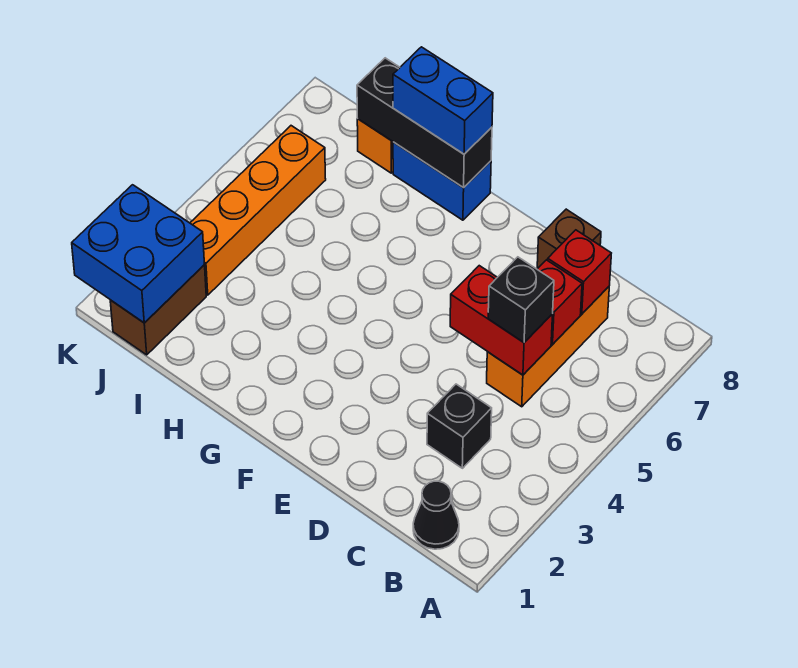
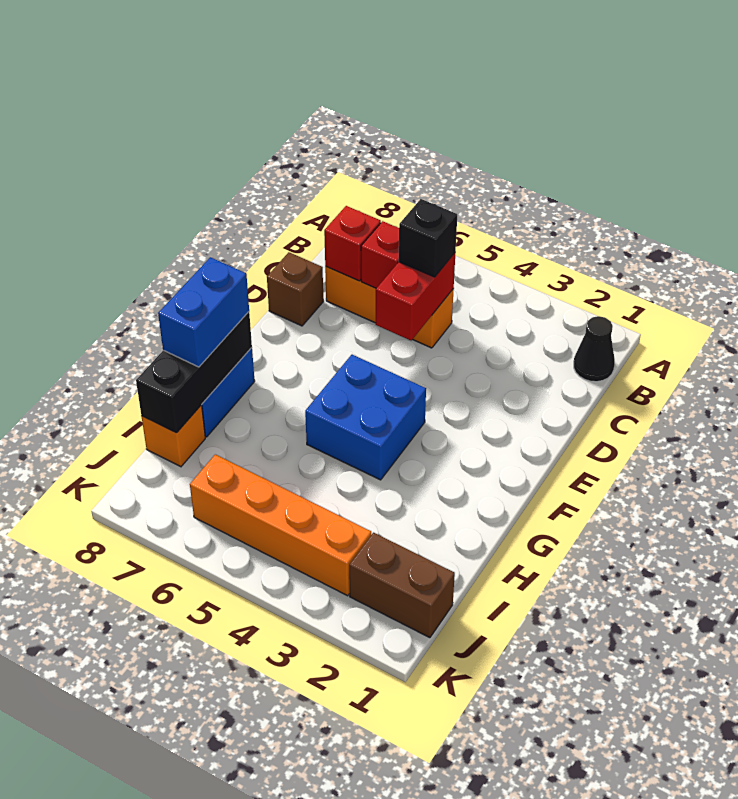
black brick C3 level 1 -> none
blue brick J1:K2 level 2 -> blue brick F4:G5 level 1

